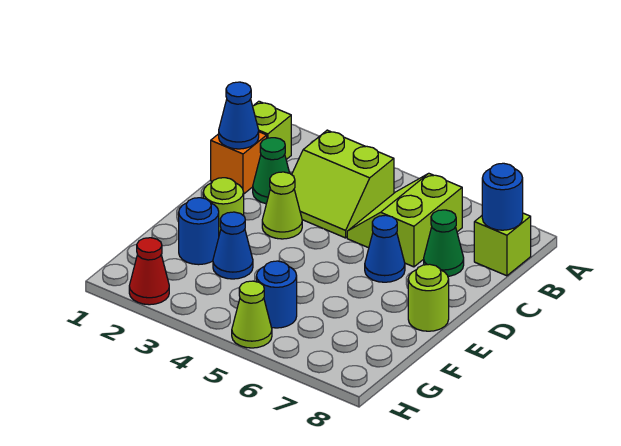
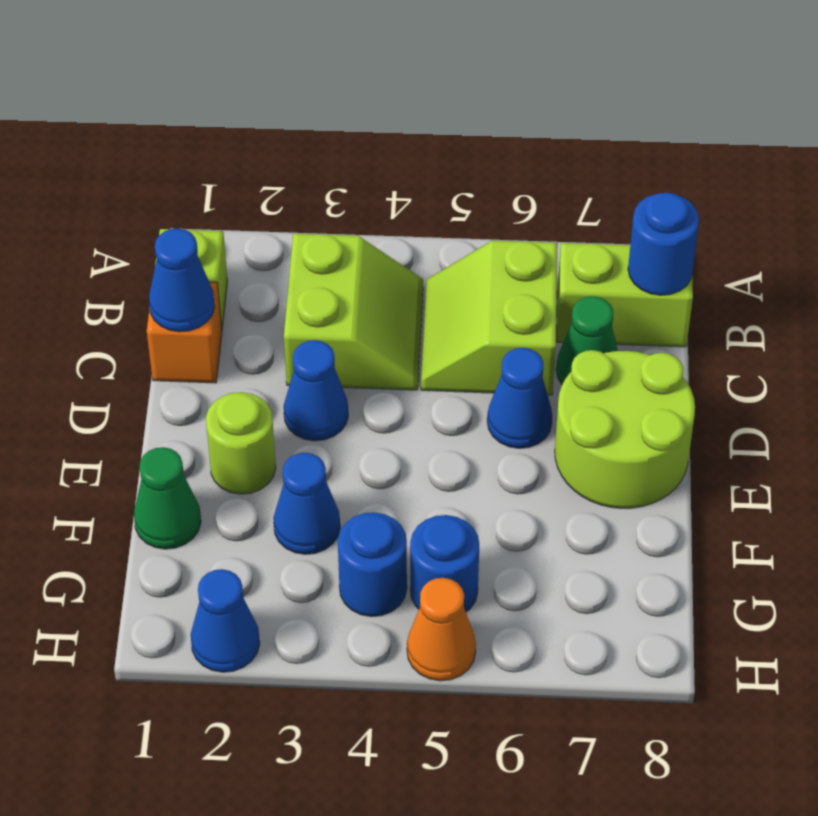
lime slope B3:C4 level 1 top B -> lime slope B3:C4 level 1 top 3
lime brick B8 level 1 -> lime brick B7:B8 level 1
green cone C2 level 1 -> green cone F1 level 1
lime cone D3 level 1 -> blue cone D3 level 1
lime round brick E8 level 1 -> lime round brick D7:E8 level 1
blue round brick F2 level 1 -> blue round brick G4 level 1
red cone H2 level 1 -> blue cone H2 level 1
lime cone H5 level 1 -> orange cone H5 level 1

